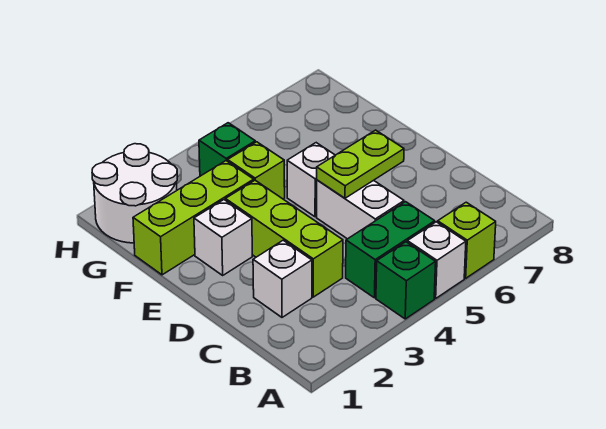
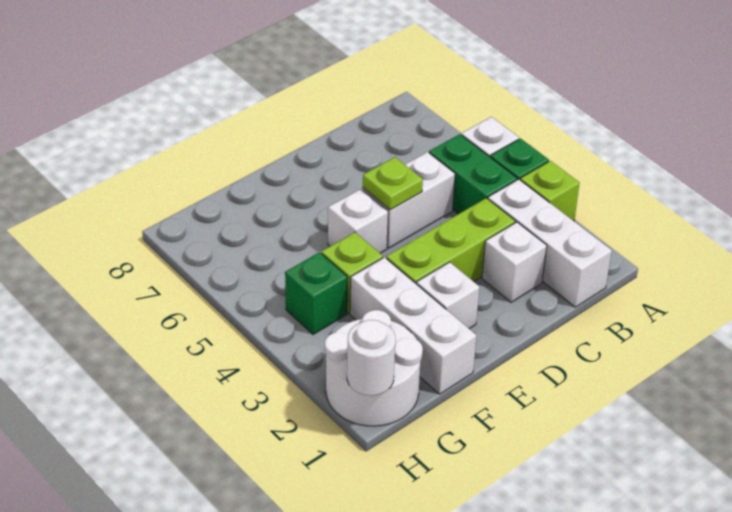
lime brick A6 level 1 -> lime brick A3 level 1
none -> white brick B1:B3 level 1
lime plate D5:D6 level 2 -> lime plate D5 level 2
lime brick F1:F3 level 1 -> white brick F1:F3 level 1
none -> white round brick H1 level 2

